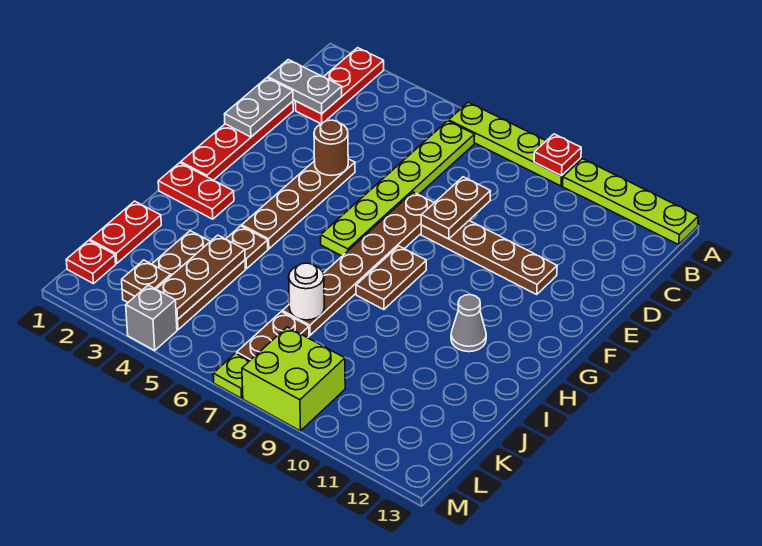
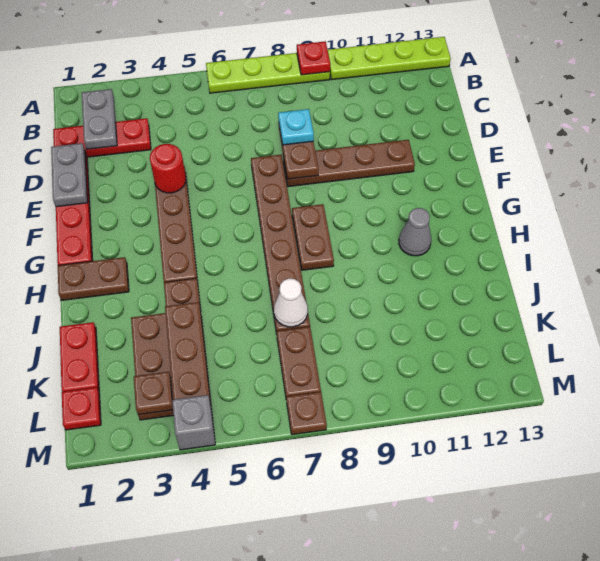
red plate A2:C2 level 1 -> red plate C1:C3 level 1
lime plate B6:G6 level 1 -> none
grey plate C1:C2 level 2 -> grey plate B2:C2 level 2
none -> cyan plate D8 level 3
brown round brick E4 level 2 -> red round brick E4 level 2
red plate H1:H2 level 1 -> brown plate H1:H2 level 1
white round brick J7 level 2 -> white cone J7 level 2
lime brick L8:M9 level 1 -> none
lime plate M7 level 1 -> brown plate M7 level 1

